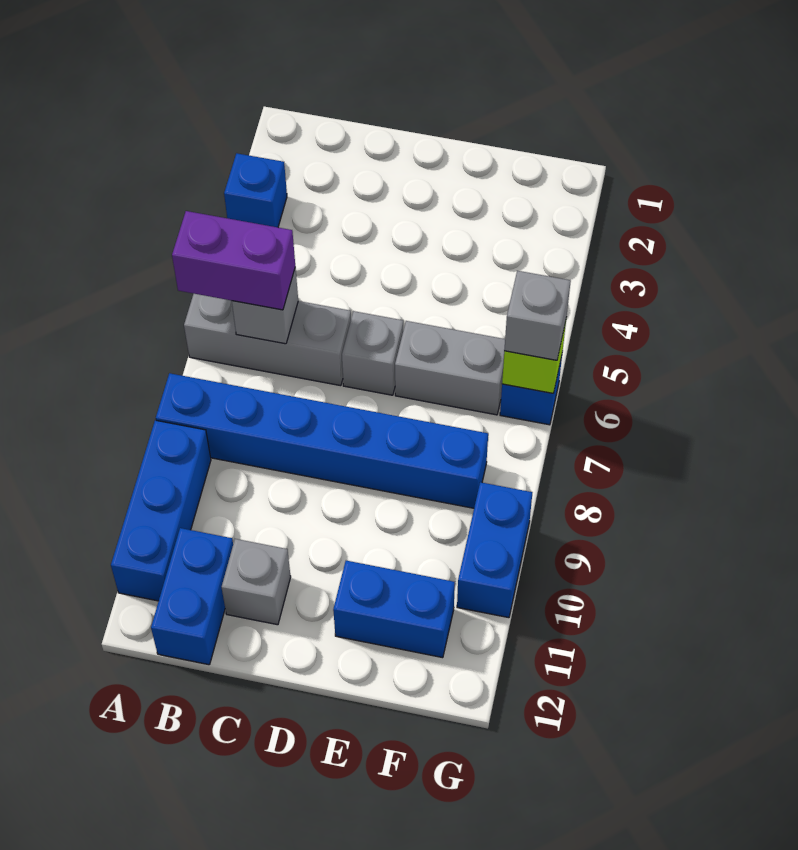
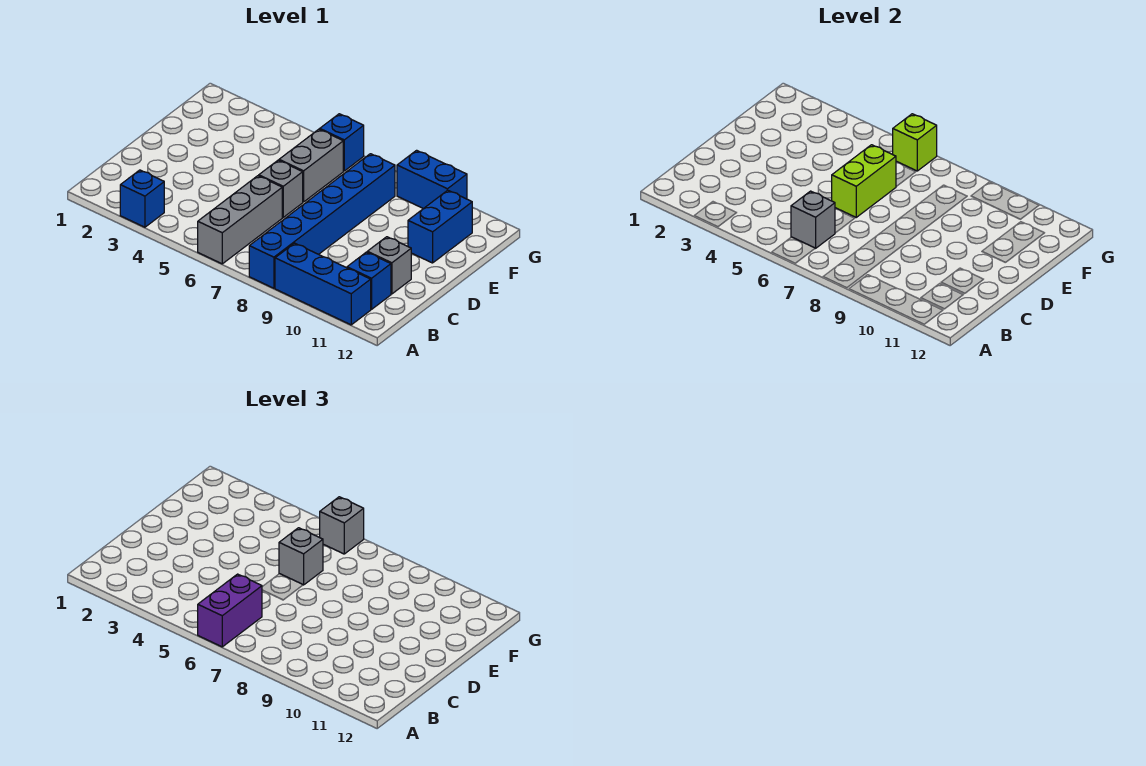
blue brick B11:B12 level 1 -> blue brick B11 level 1
none -> lime brick D6:E6 level 2
none -> grey brick E6 level 3

